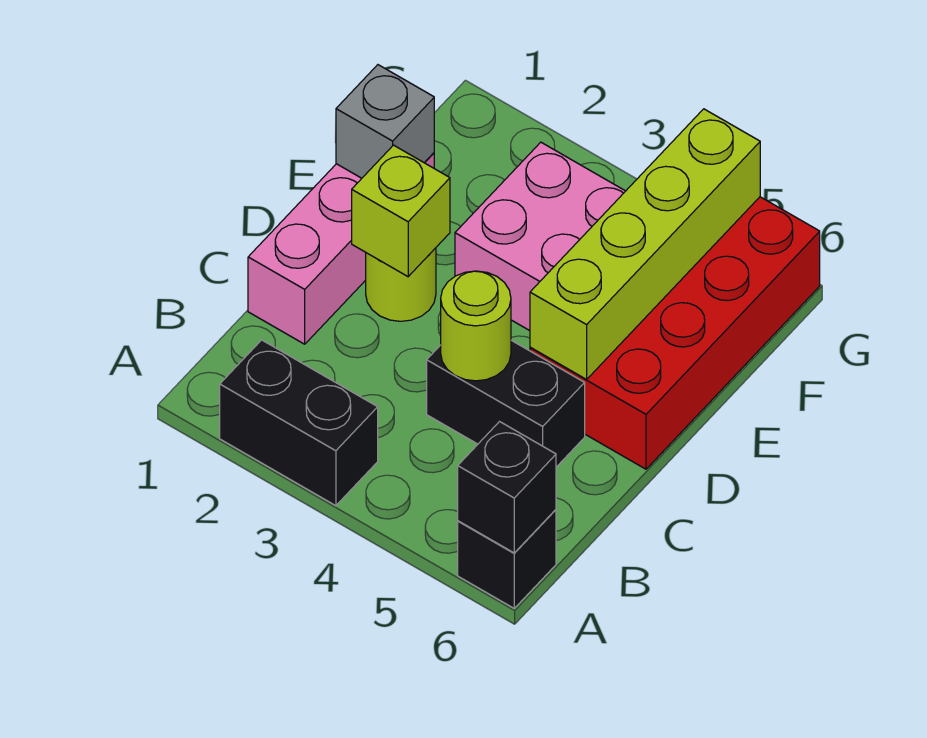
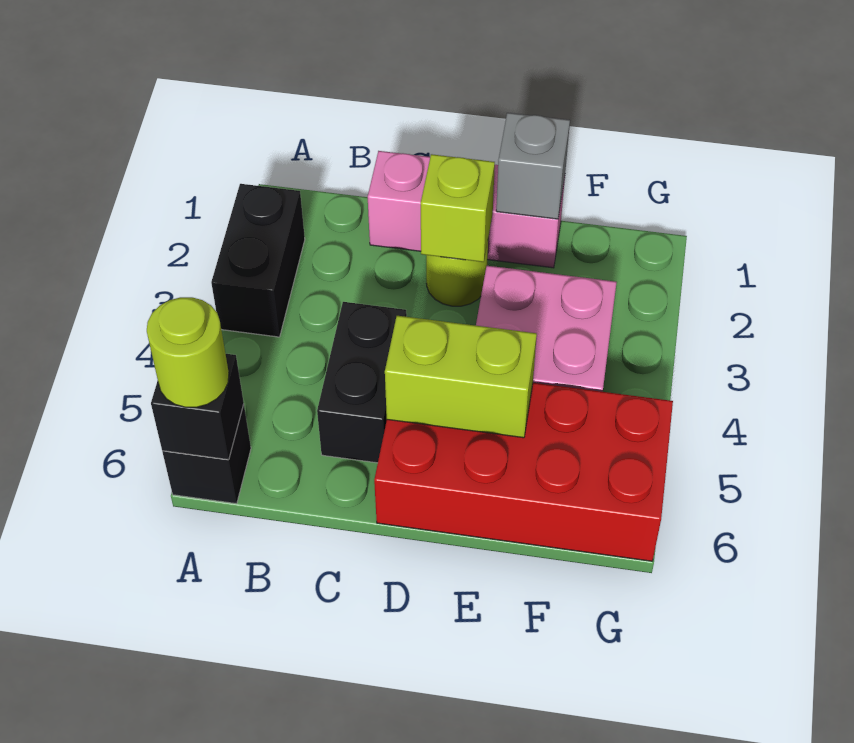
lime round brick C4 level 2 -> lime round brick A6 level 3
lime brick D5:G5 level 2 -> lime brick D5:E5 level 2

